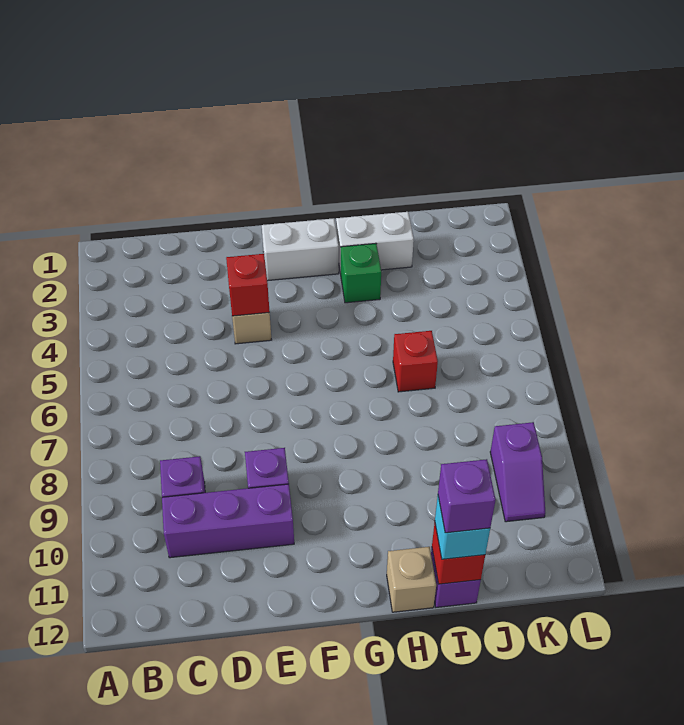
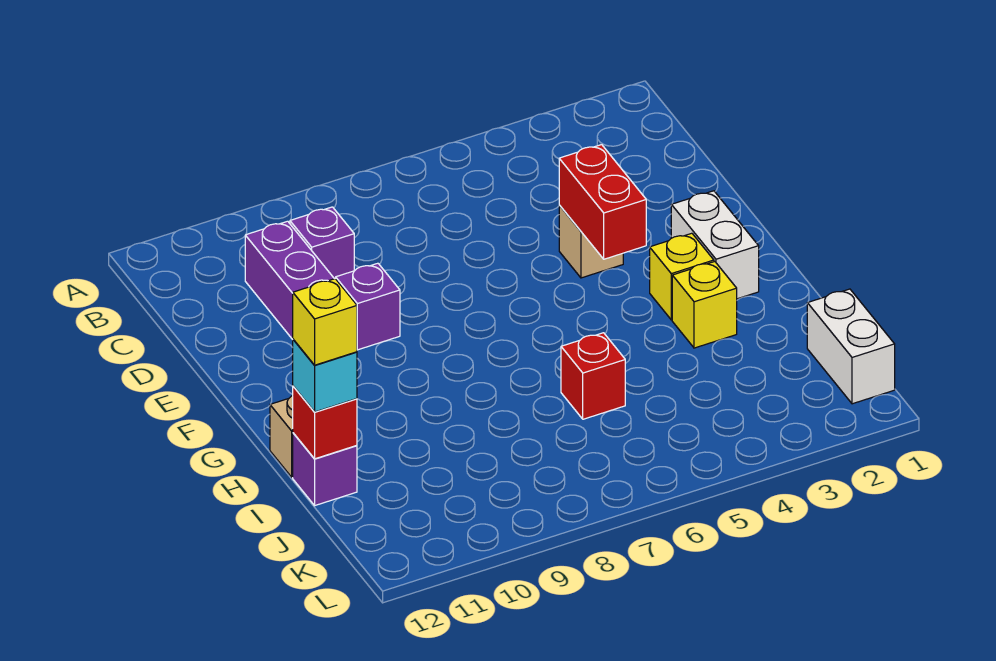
red brick E4 level 2 -> red brick E4:F4 level 2
none -> yellow brick G3 level 1
white brick H2:I2 level 1 -> white brick J1:K1 level 1
green brick H3 level 1 -> yellow brick H3 level 1
purple brick I12 level 4 -> yellow brick I12 level 4
purple slope K9:K10 level 1 top 9 -> none

